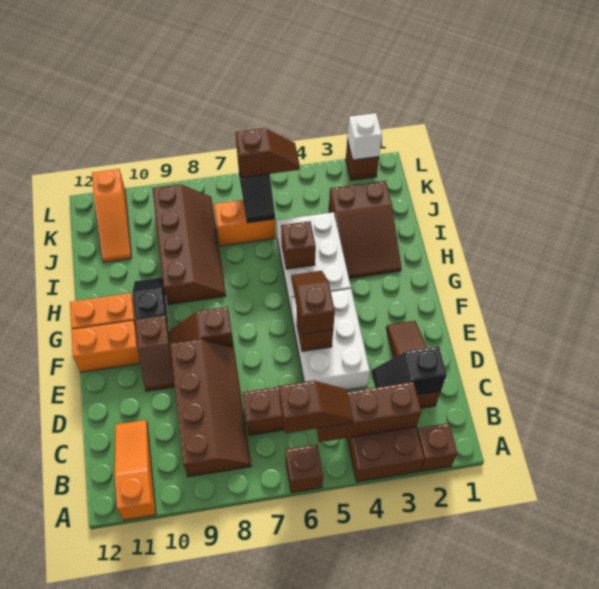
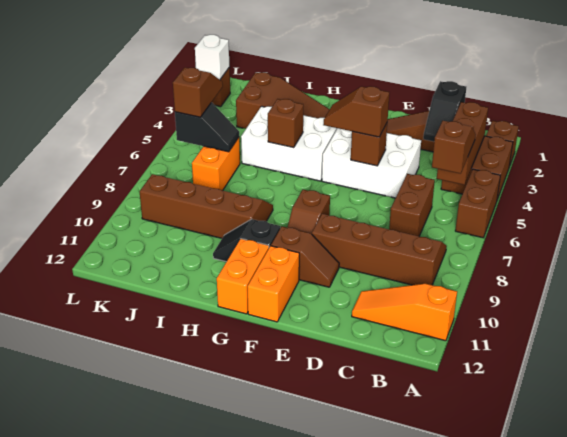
brown brick A6 level 1 -> brown brick A5:A6 level 1
orange slope J11:L11 level 1 top L -> none

